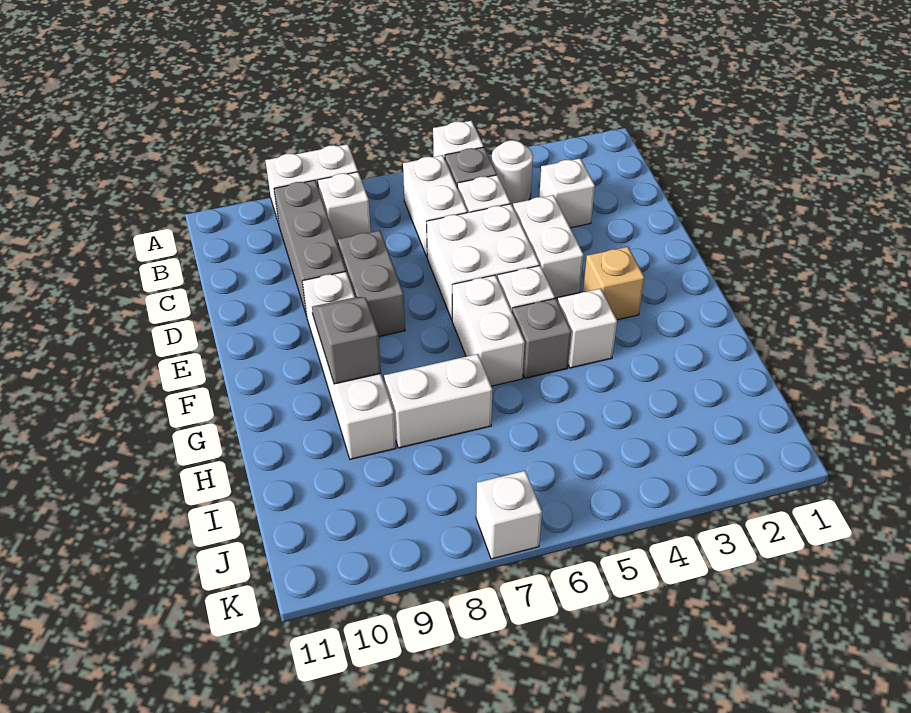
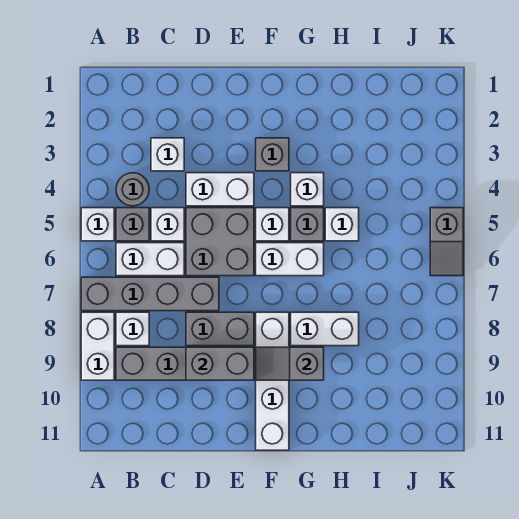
none -> grey brick A7:D7 level 1
white round brick B4 level 1 -> grey round brick B4 level 1
white brick D5:E6 level 1 -> grey brick D5:E6 level 1
none -> grey brick D9:E9 level 2
white brick E9:H9 level 1 -> white brick F8:F11 level 1
tan brick F3 level 1 -> grey brick F3 level 1
white brick H7:H8 level 1 -> white brick G8:H8 level 1
none -> grey slope K5:K6 level 1 top 5
white brick K7 level 1 -> white brick H5 level 1

